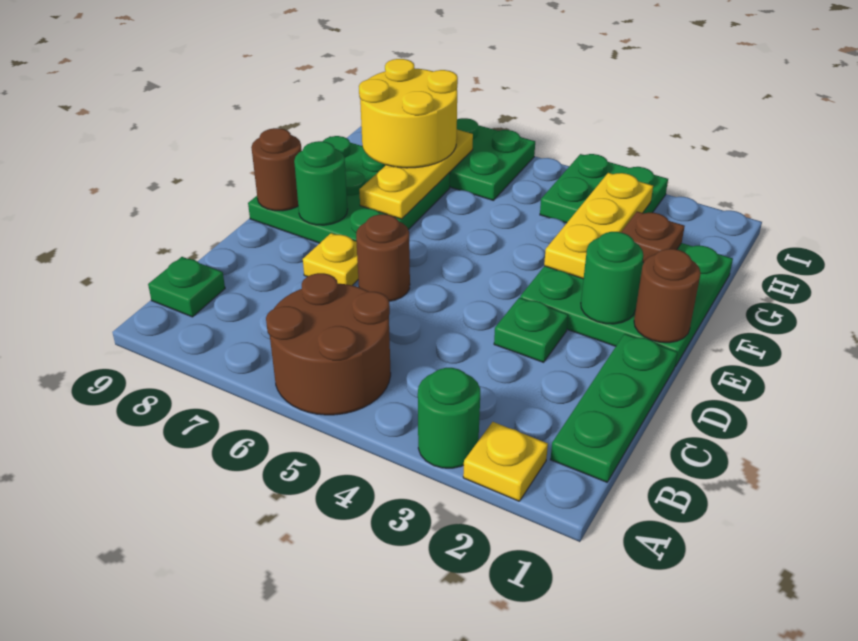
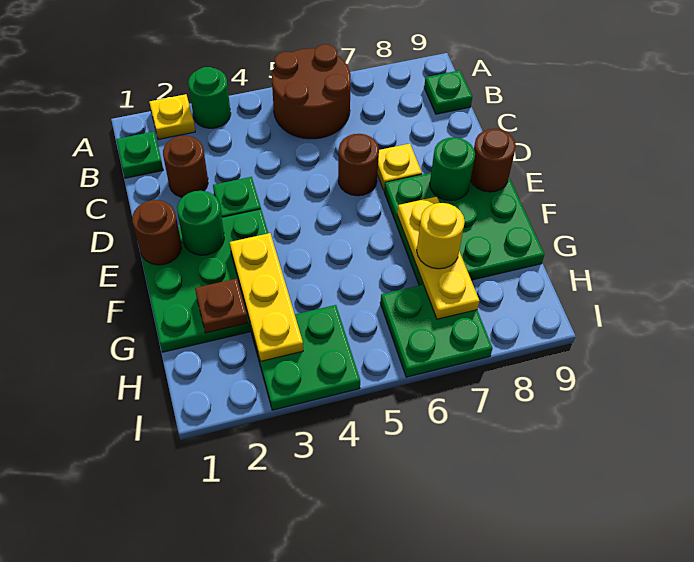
green plate B1:D1 level 1 -> green plate B1 level 1
none -> brown round brick C2 level 1
yellow round brick G7:H8 level 3 -> yellow round brick G7 level 3

